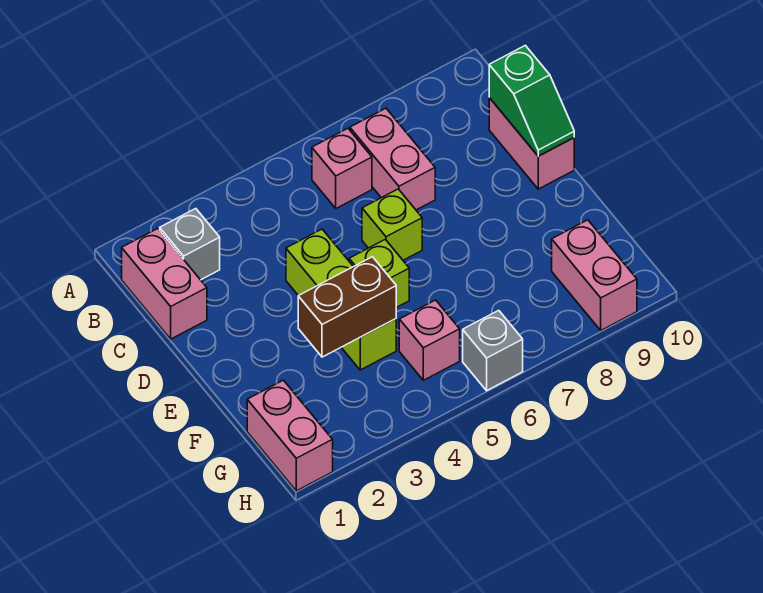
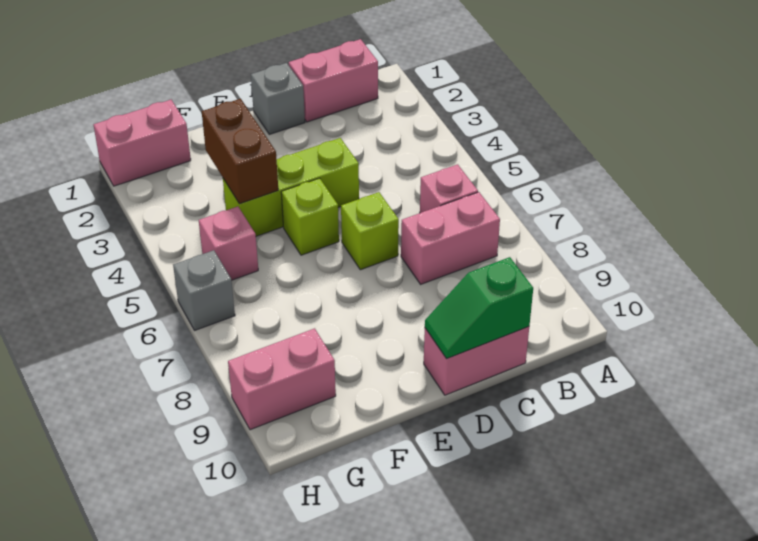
grey brick B2 level 1 -> grey brick D1 level 1

